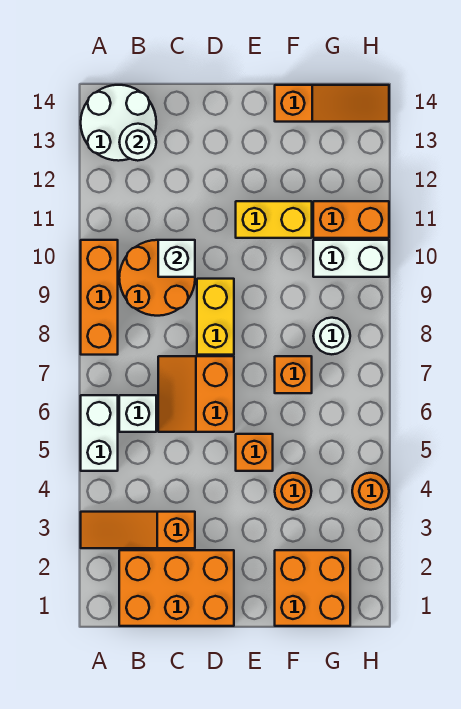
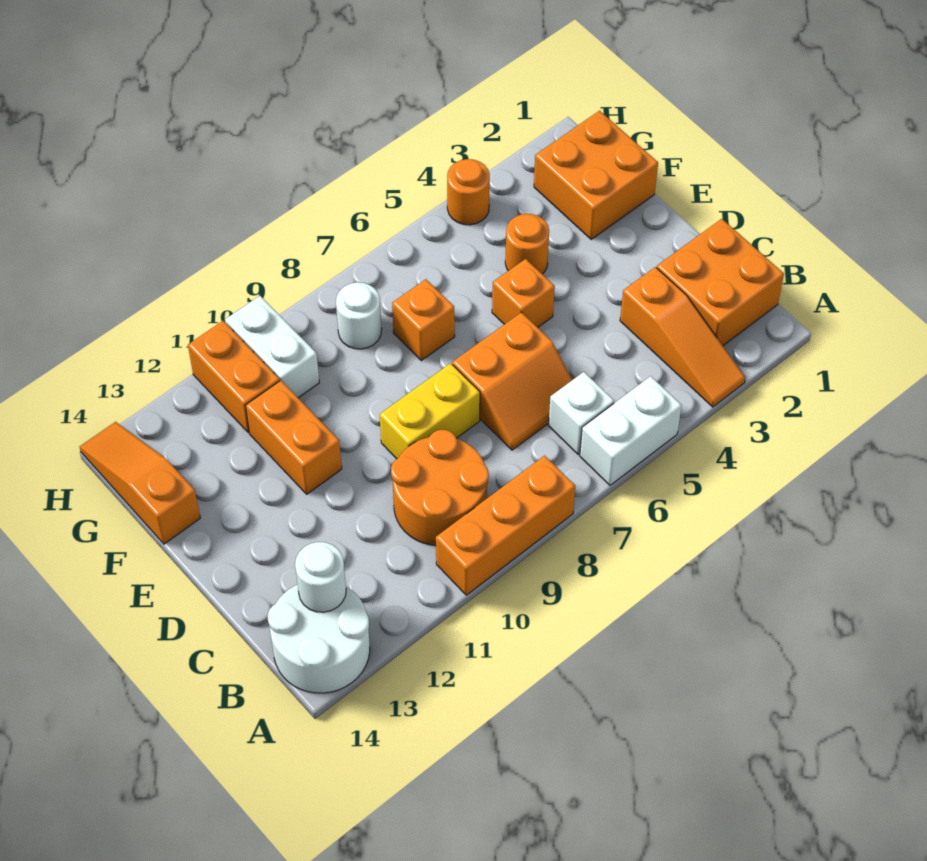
orange brick B1:D2 level 1 -> orange brick B1:C2 level 1
white brick C10 level 2 -> none
yellow brick E11:F11 level 1 -> orange brick E11:F11 level 1

